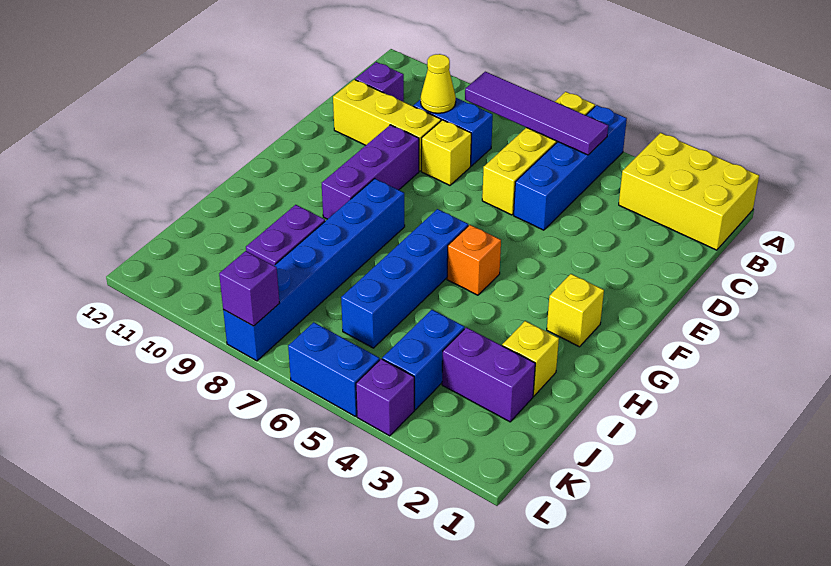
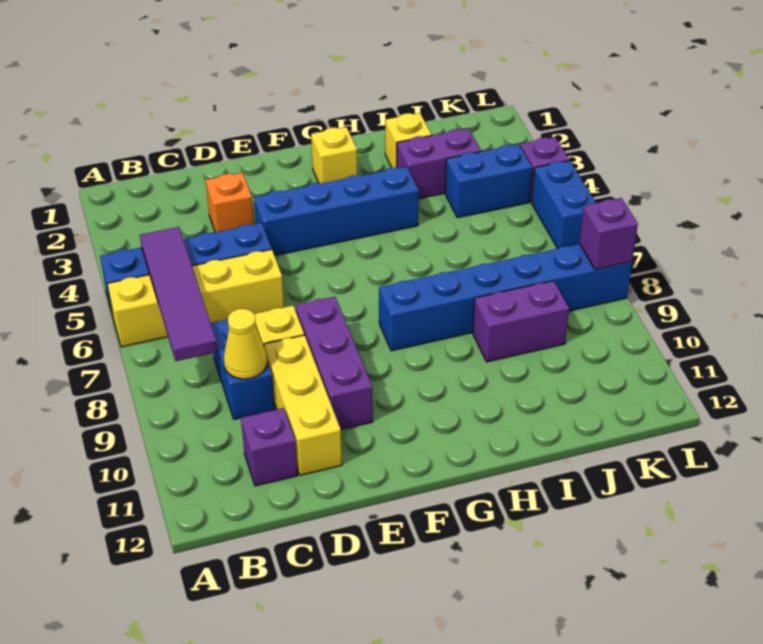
yellow brick A1:B3 level 1 -> none
purple brick E9:G9 level 1 -> purple brick E8:E10 level 1
orange brick G5 level 1 -> orange brick D3 level 1
blue brick G6:J6 level 1 -> blue brick E4:H4 level 1
purple brick J2:J3 level 1 -> purple brick I3:J3 level 1

